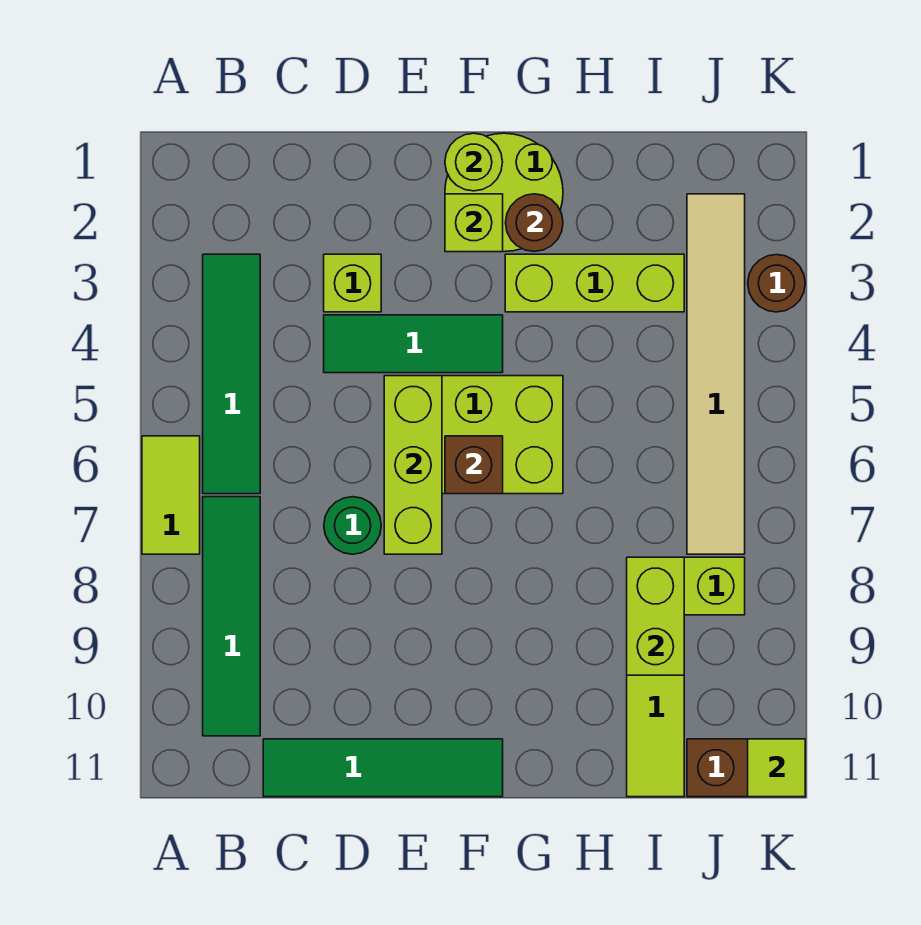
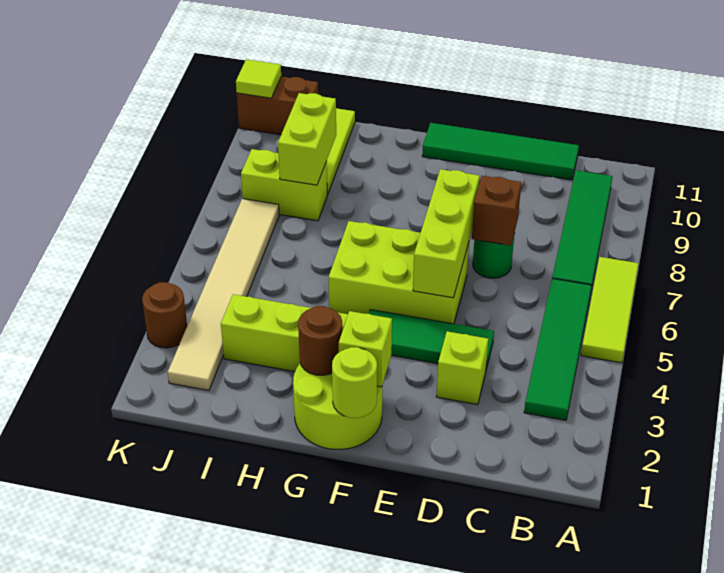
lime tile A6:A7 level 1 -> lime tile A5:A7 level 1
brown brick F6 level 2 -> brown brick D7 level 2

